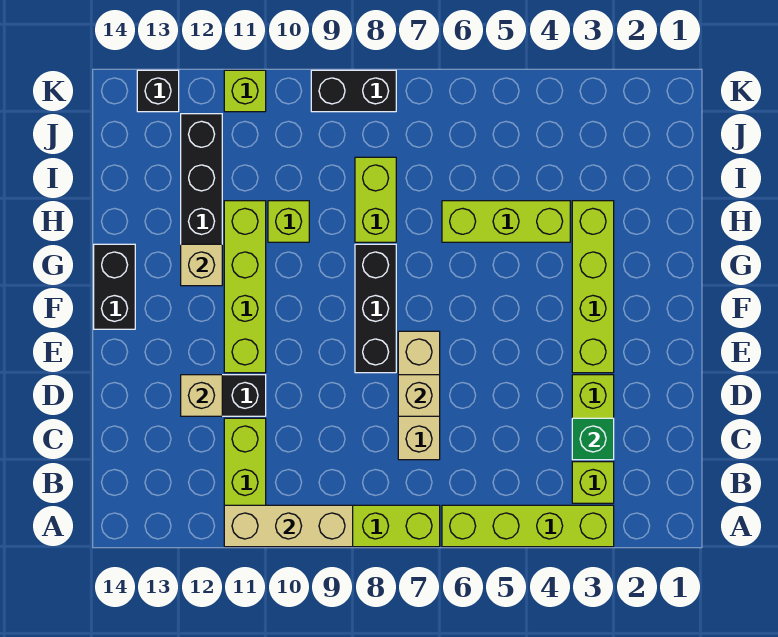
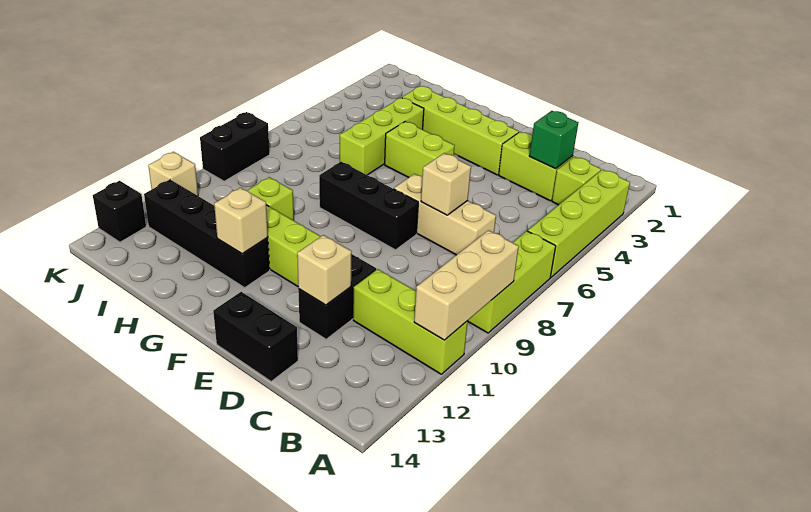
black brick F14:G14 level 1 -> black brick D14:E14 level 1
lime brick H8:I8 level 1 -> lime brick F5:G5 level 1
lime brick K11 level 1 -> tan brick K11 level 1

